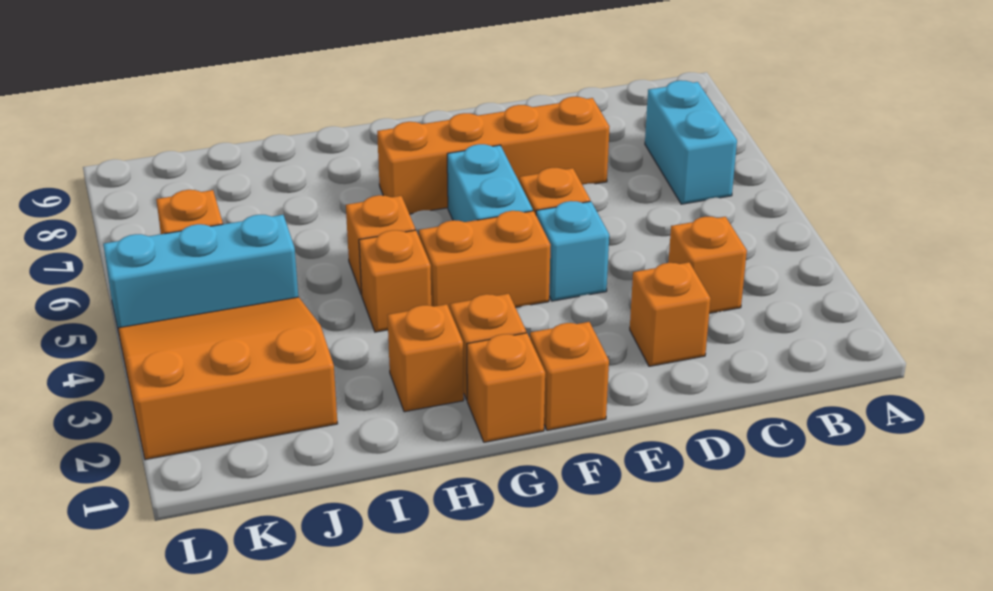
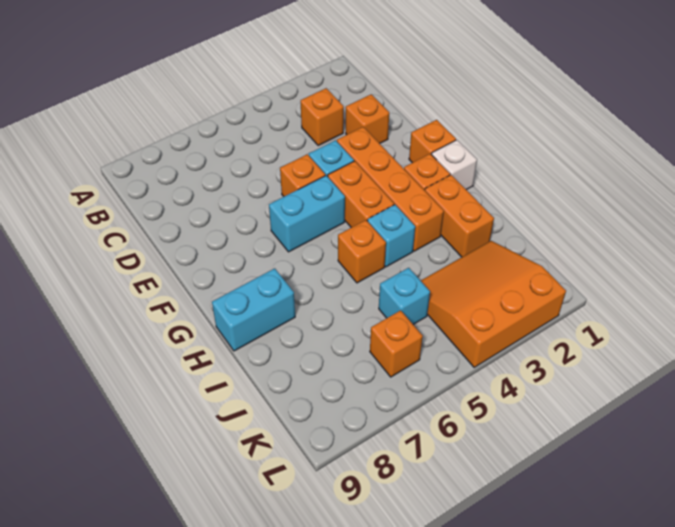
cyan brick B6:B7 level 1 -> cyan brick H8:H9 level 1
orange brick D7:G7 level 1 -> orange brick E3:H3 level 1
orange brick G1 level 1 -> white brick G1 level 1
orange brick H2 level 1 -> orange brick H2:I2 level 1
orange brick H4 level 1 -> cyan brick H4 level 1
orange slope J2:L4 level 1 top 2 -> orange slope J2:L4 level 1 top L
cyan brick J5:L5 level 1 -> cyan brick J5 level 1

